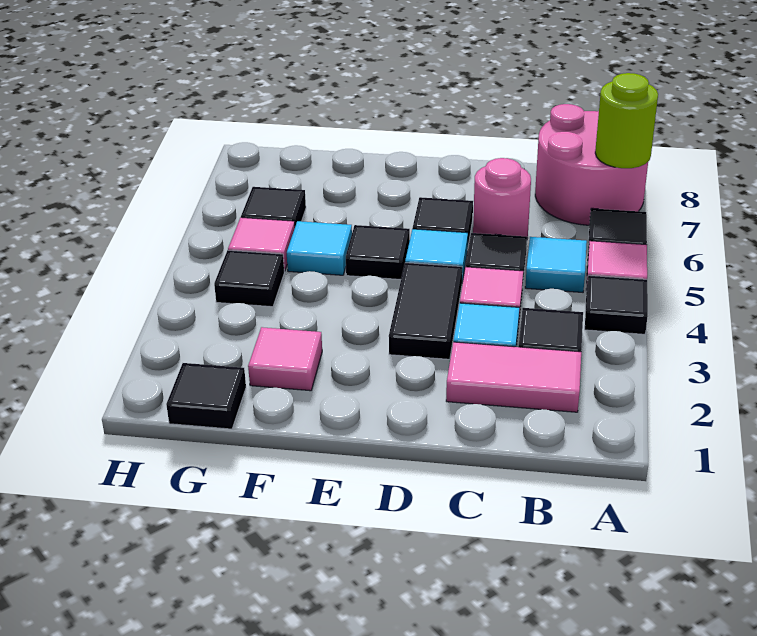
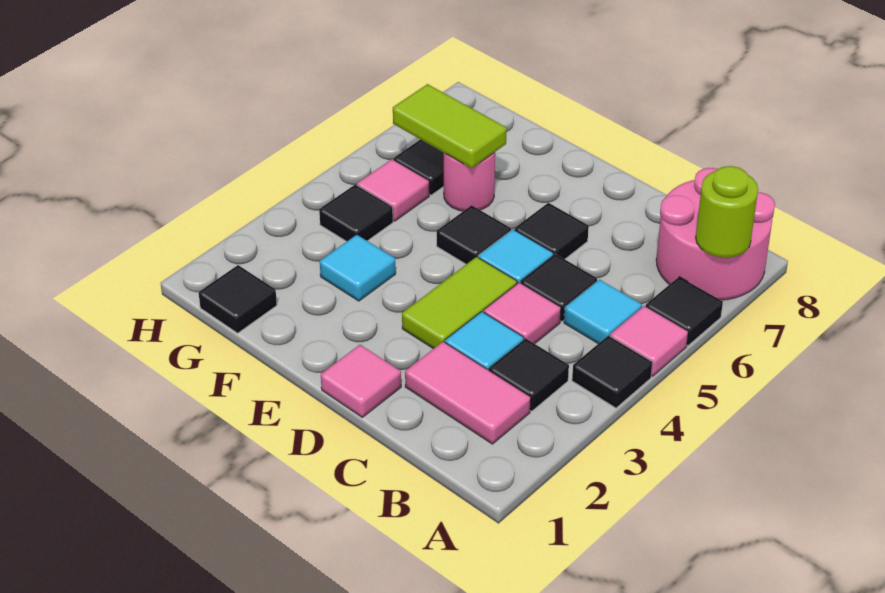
pink round brick C6 level 1 -> pink round brick F6 level 1
black tile D3:D4 level 1 -> lime tile D3:D4 level 1
pink tile F2 level 1 -> pink tile D1 level 1
cyan tile F5 level 1 -> cyan tile F3 level 1
none -> lime tile F6:G6 level 2

